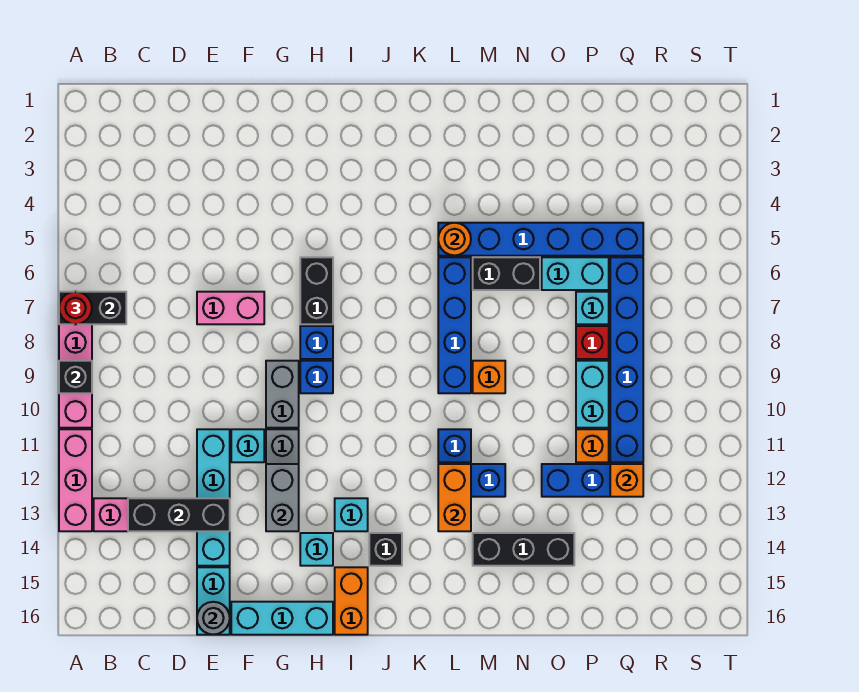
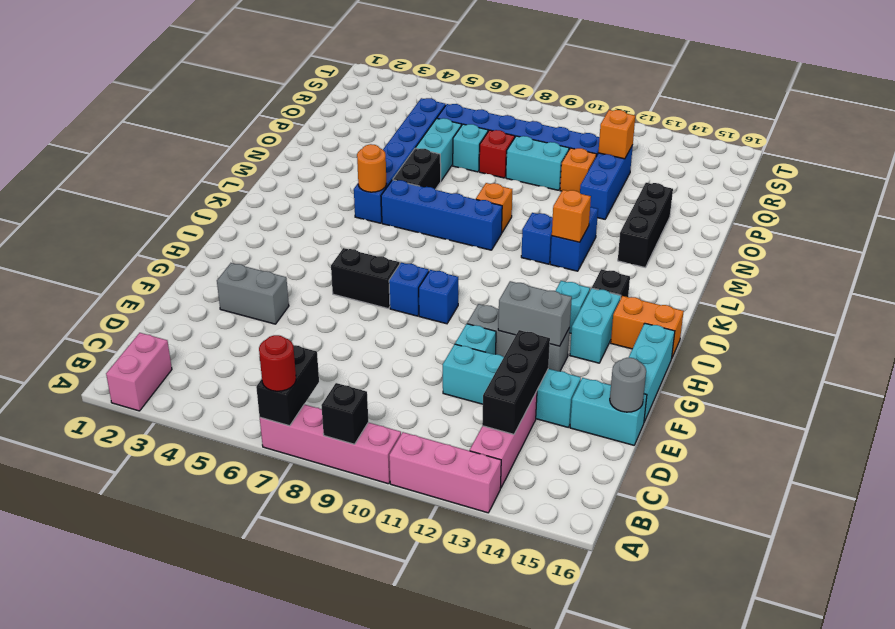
pink brick E7:F7 level 1 -> pink brick A2:B2 level 1
grey brick G9:G10 level 1 -> grey brick F3:F4 level 1
cyan brick H14 level 1 -> cyan brick H14:I14 level 1
orange brick L12:L13 level 2 -> orange brick L12 level 2

